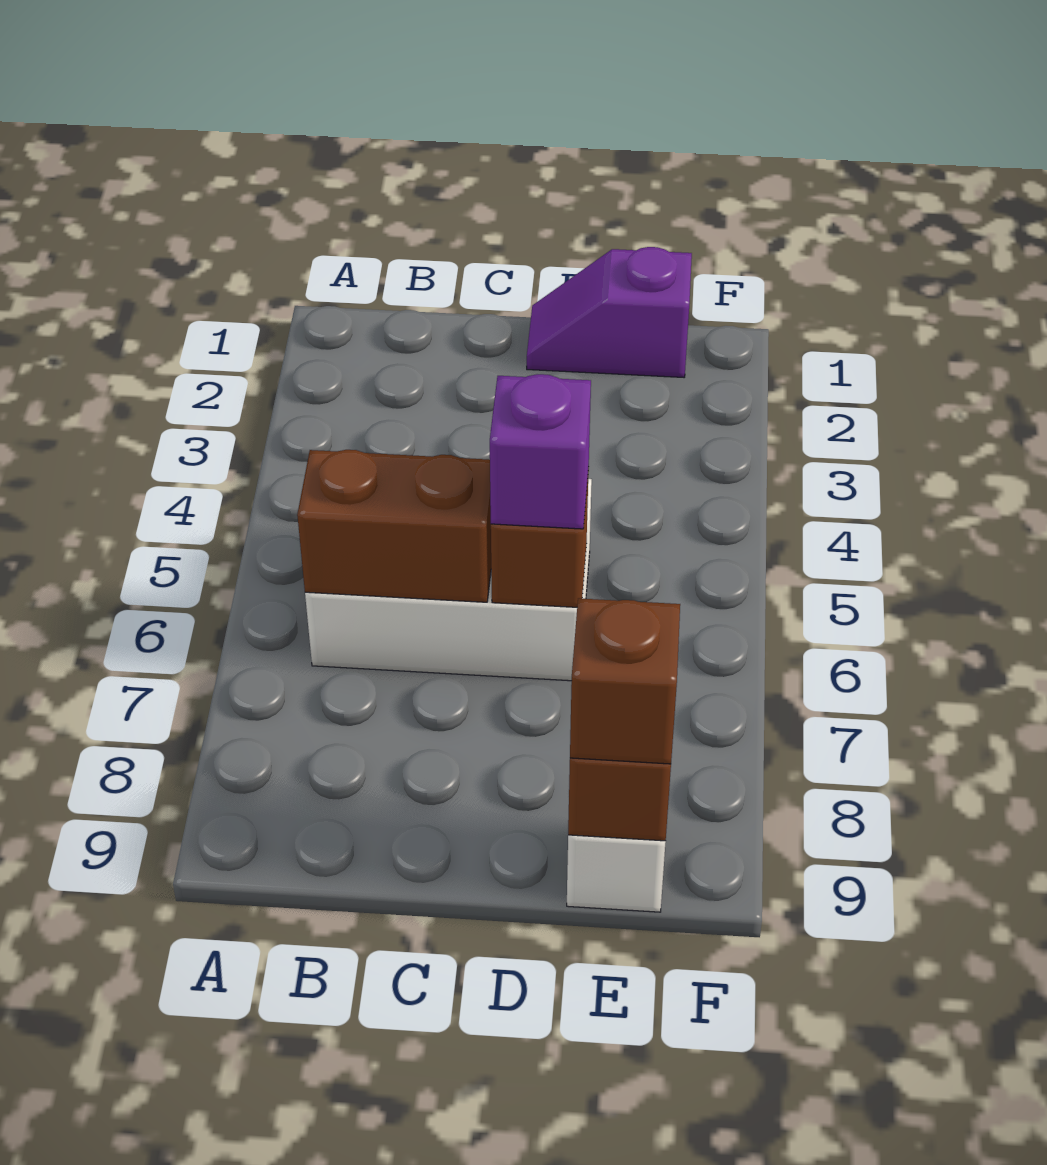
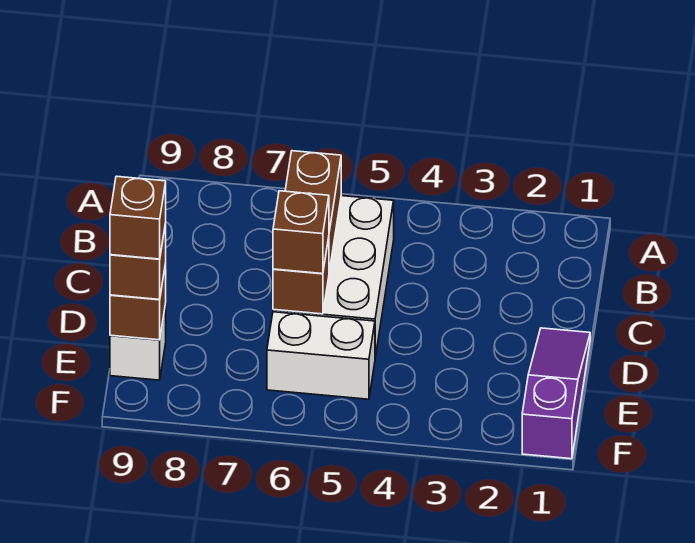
purple slope D1:E1 level 1 top E -> purple slope D1:F1 level 1 top F
purple brick D6 level 3 -> brown brick D6 level 3
none -> white brick E5:E6 level 1
none -> brown brick E9 level 4

